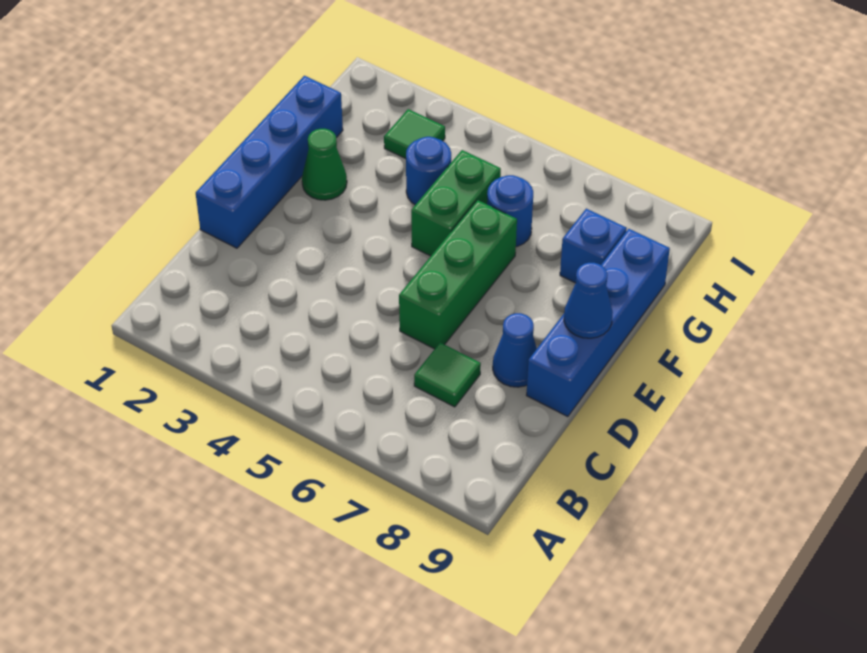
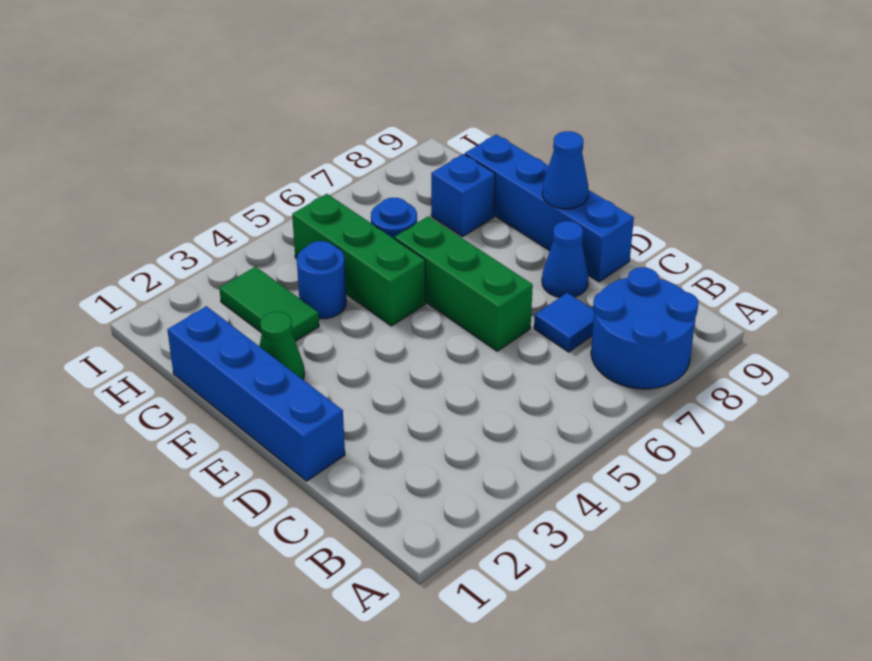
none -> blue round brick A7:B8 level 1
green tile C7 level 1 -> blue tile C7 level 1
green brick F5:G5 level 1 -> green brick F5:H5 level 1
green tile H3 level 1 -> green tile G3:H3 level 1

